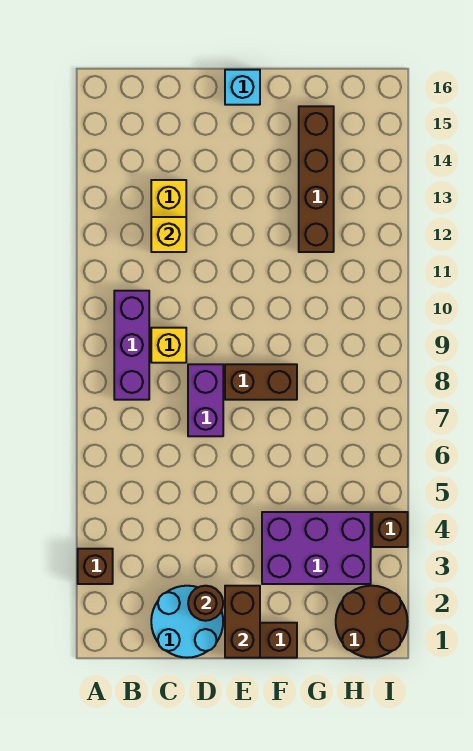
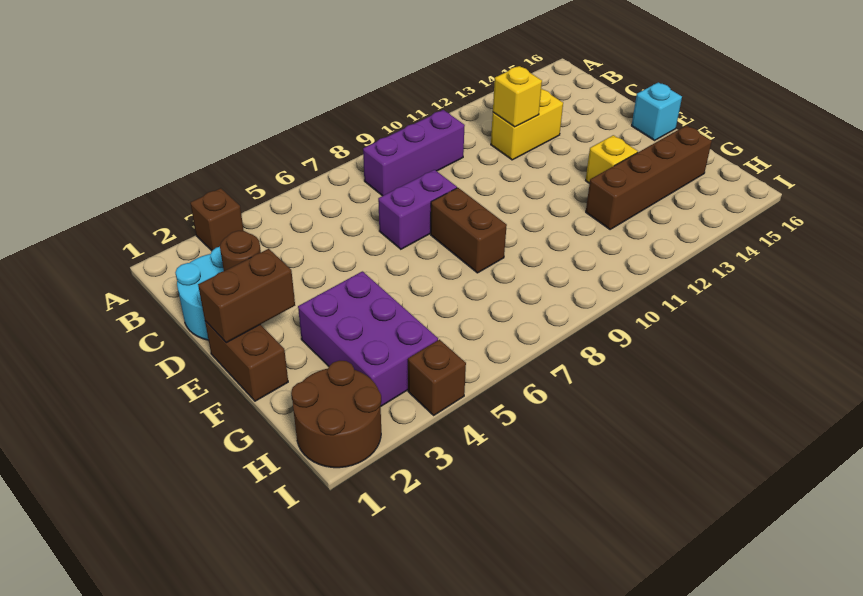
yellow brick C9 level 1 -> yellow brick F13 level 1

